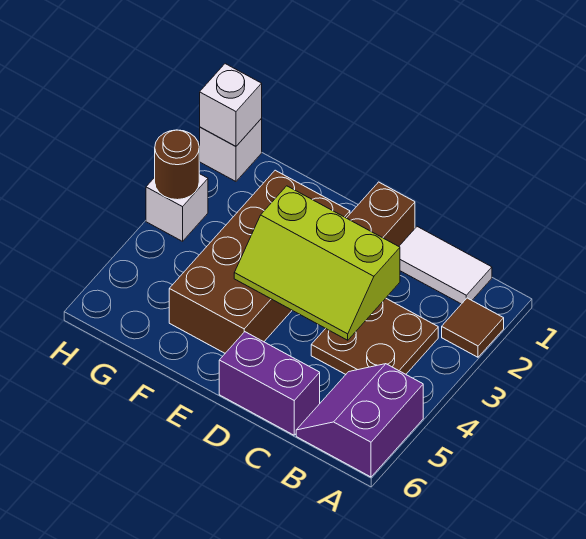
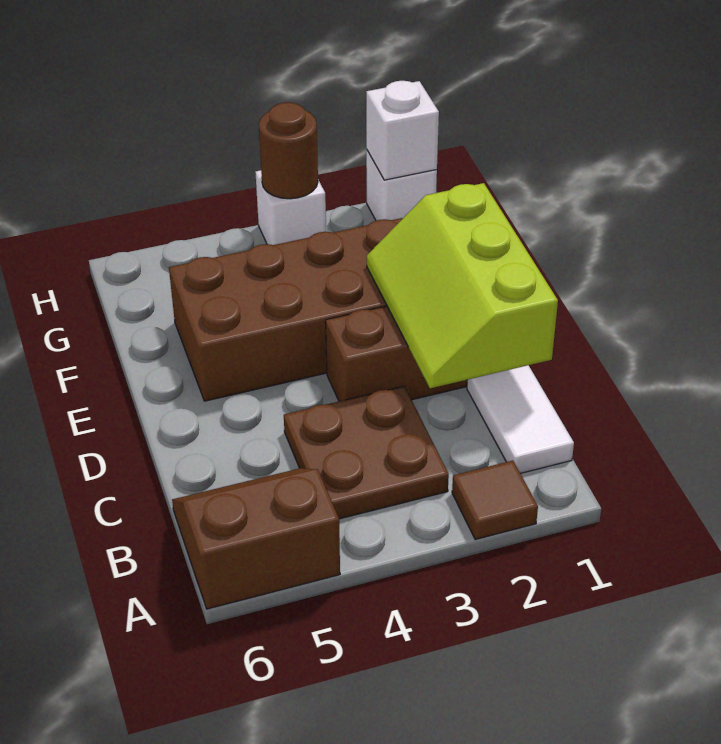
purple slope A5:B6 level 1 top A -> brown slope A5:B6 level 1 top A
lime slope C3:E4 level 2 top 3 -> lime slope C1:E2 level 2 top 1
purple brick C6:D6 level 1 -> none

